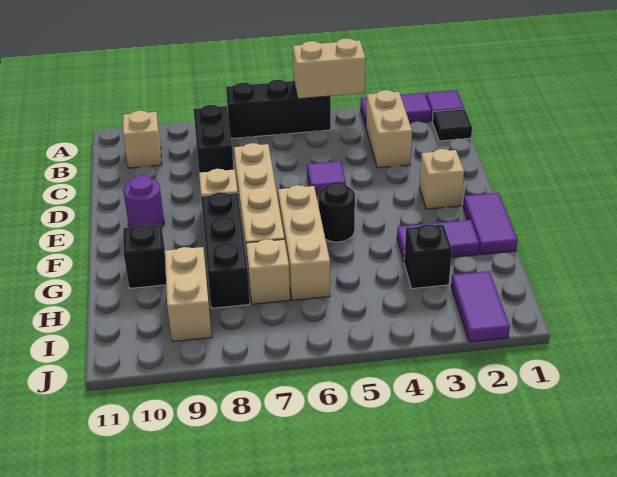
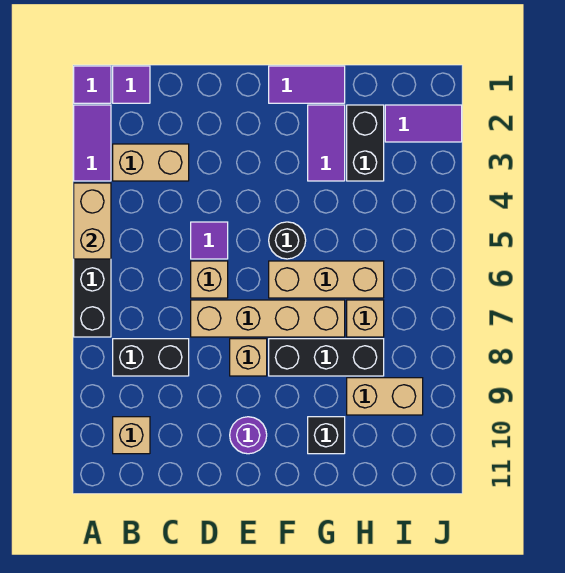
black tile B1 level 1 -> purple tile B1 level 1
tan brick E2 level 1 -> tan brick D6 level 1
black brick H3 level 1 -> black brick H2:H3 level 1

